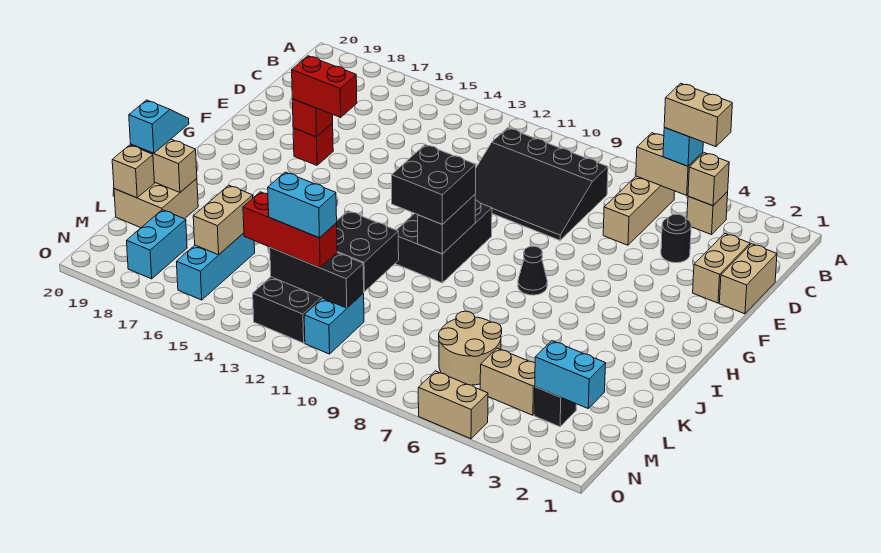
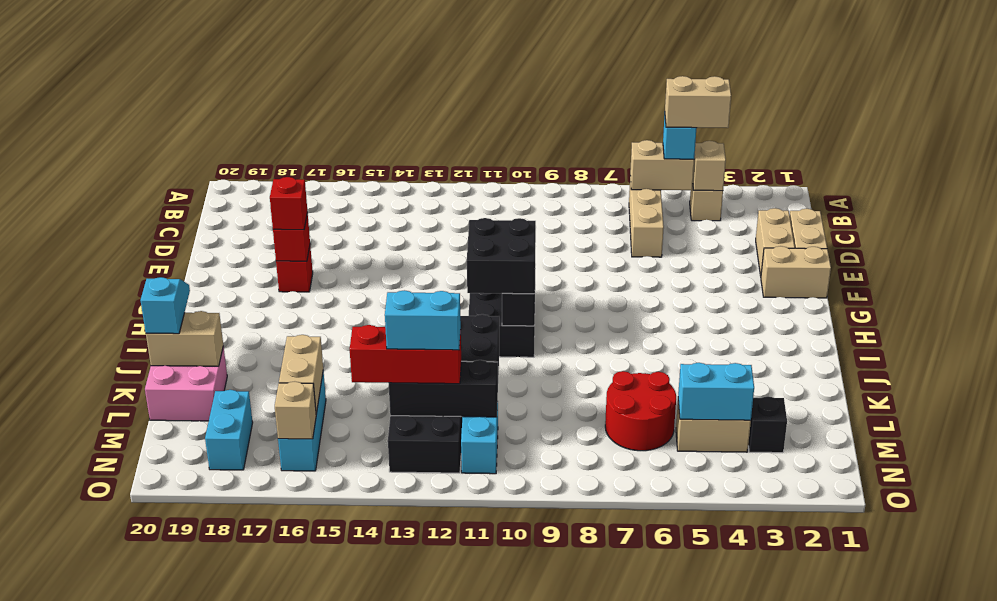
black slope C8:E11 level 1 top C -> none
black round brick D4 level 1 -> none
red brick F16:F17 level 3 -> red brick F17 level 3
black cone H7 level 1 -> none
tan brick K19:L20 level 1 -> pink brick K19:L20 level 1
tan round brick L6:M7 level 1 -> red round brick L6:M7 level 1
tan brick L20 level 2 -> tan brick N16 level 2
cyan brick M2:M3 level 2 -> cyan brick M4:M5 level 2
tan brick O5:O6 level 1 -> tan brick F1:F2 level 1

